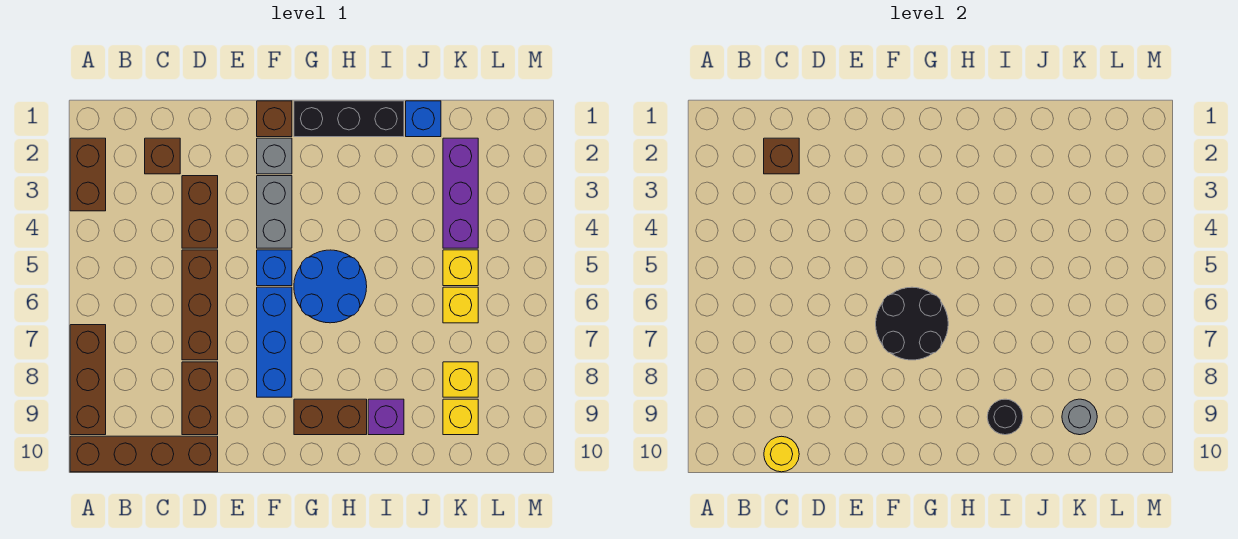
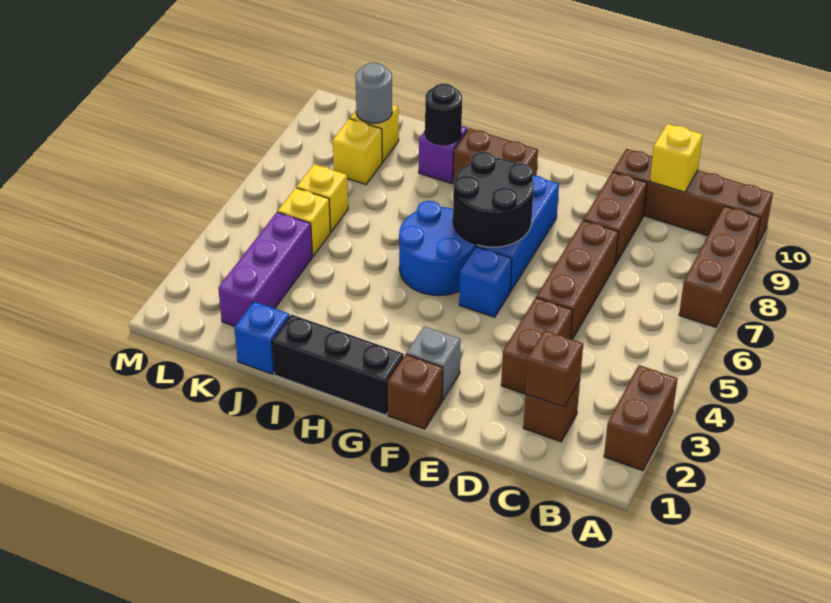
yellow round brick C10 level 2 -> yellow brick C10 level 2
grey brick F3:F4 level 1 -> none

